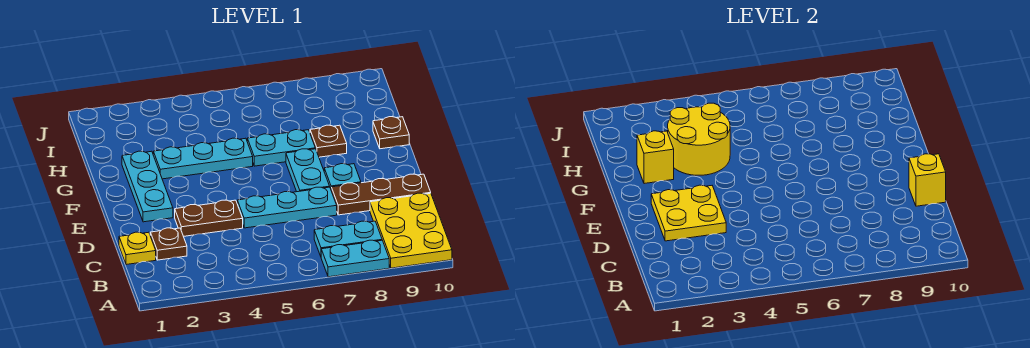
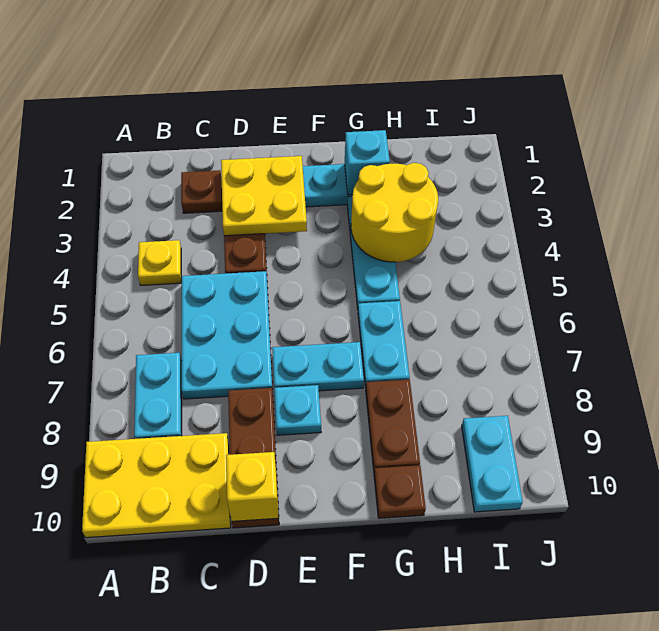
cyan plate A7:A8 level 1 -> cyan plate I9:I10 level 1
yellow plate C1 level 1 -> yellow plate B4 level 1
cyan plate D5:D7 level 1 -> cyan plate C5:D7 level 1
yellow brick G2 level 2 -> cyan brick G2 level 2
brown plate G8 level 1 -> brown plate G8:G9 level 1

